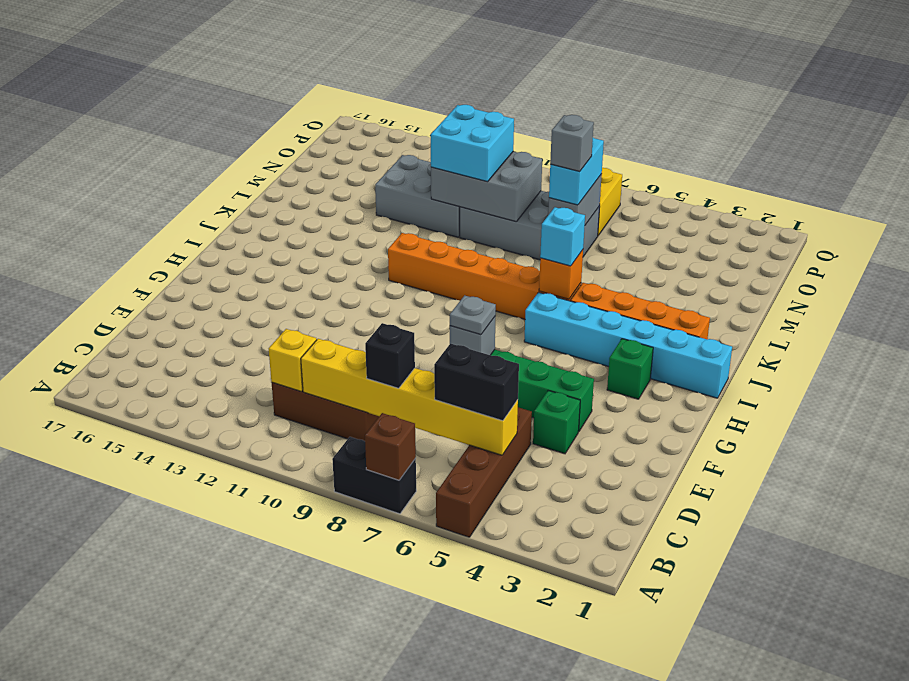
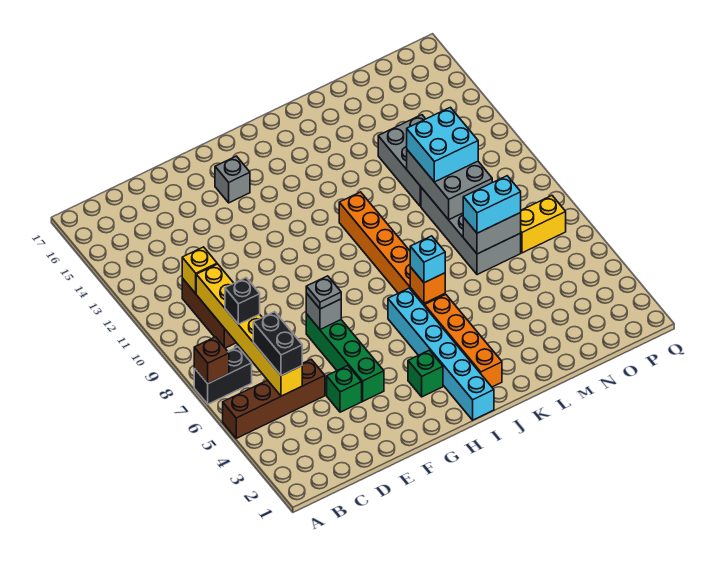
black brick A7:A8 level 1 -> black brick A7:B7 level 1
grey brick M7 level 4 -> grey brick G15 level 1

